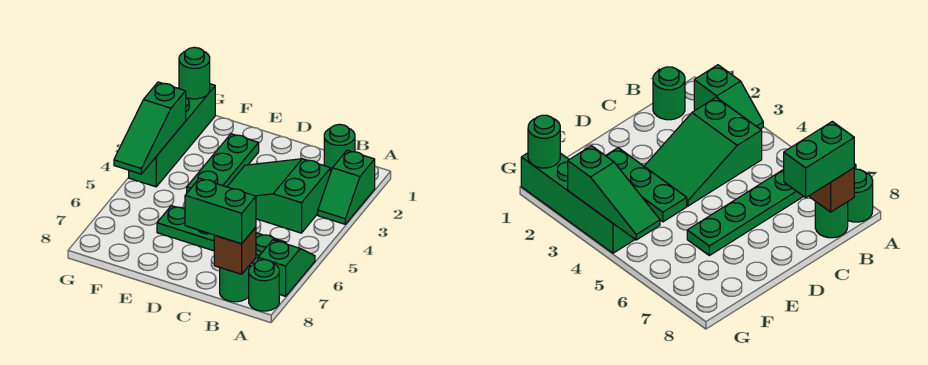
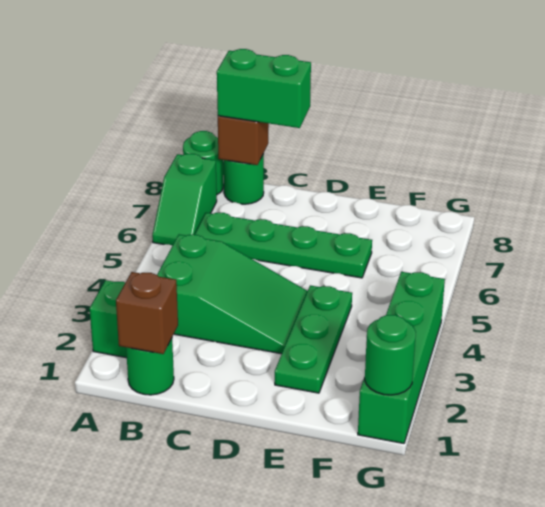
none -> brown brick B1 level 2
green slope G3:G5 level 2 top 3 -> none

